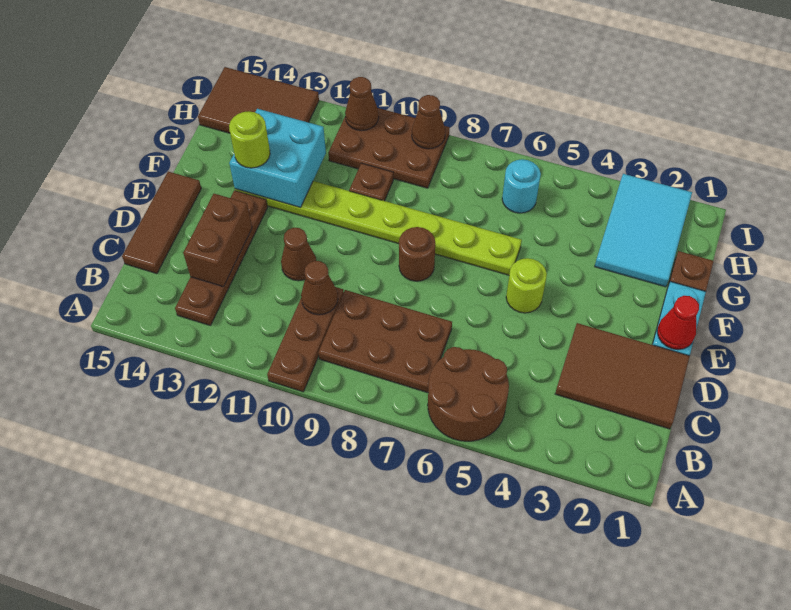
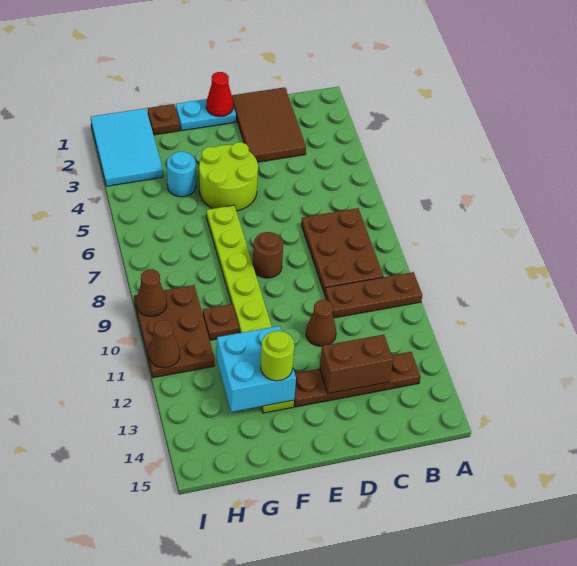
brown round brick A5:B6 level 1 -> none
brown cone C10 level 2 -> none
brown tile C15:E15 level 1 -> none
lime round brick E5 level 1 -> lime round brick E4:F5 level 1
cyan tile G2:I3 level 1 -> cyan tile H1:I3 level 1
cyan round brick H6 level 1 -> cyan round brick G4 level 1
brown tile H13:I15 level 1 -> none

